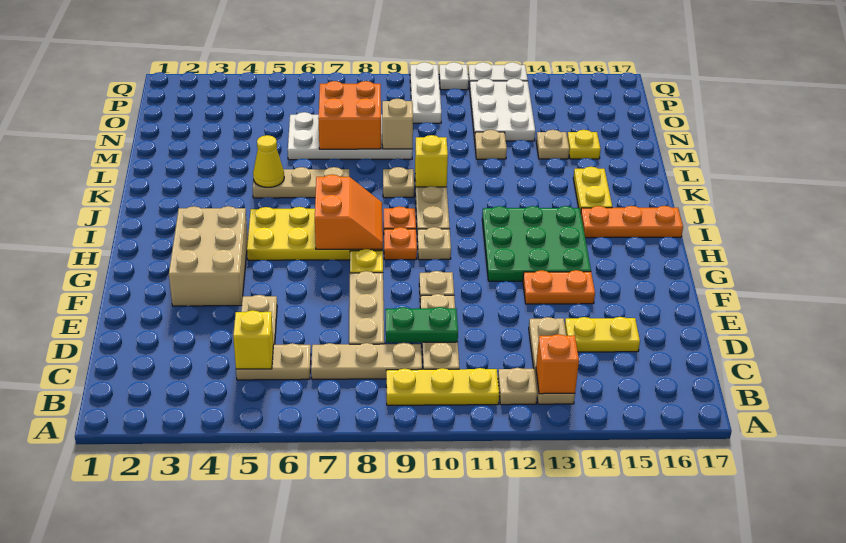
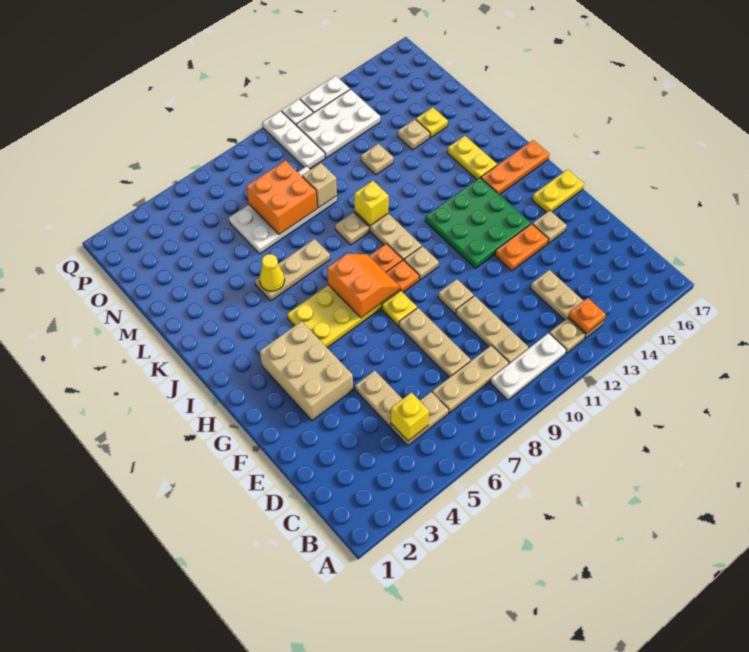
yellow plate B9:B11 level 1 -> white plate B9:B11 level 1
orange brick B13 level 2 -> orange plate B13 level 2
green plate D9:D10 level 2 -> none
yellow plate D14:D15 level 1 -> yellow plate G16:G17 level 1
none -> tan plate F15 level 1
white plate N12:P13 level 1 -> white plate O11:P13 level 1

